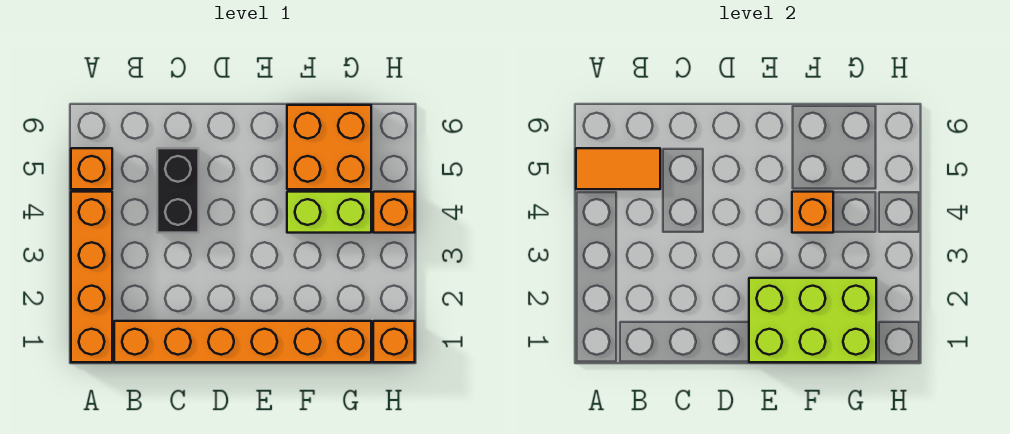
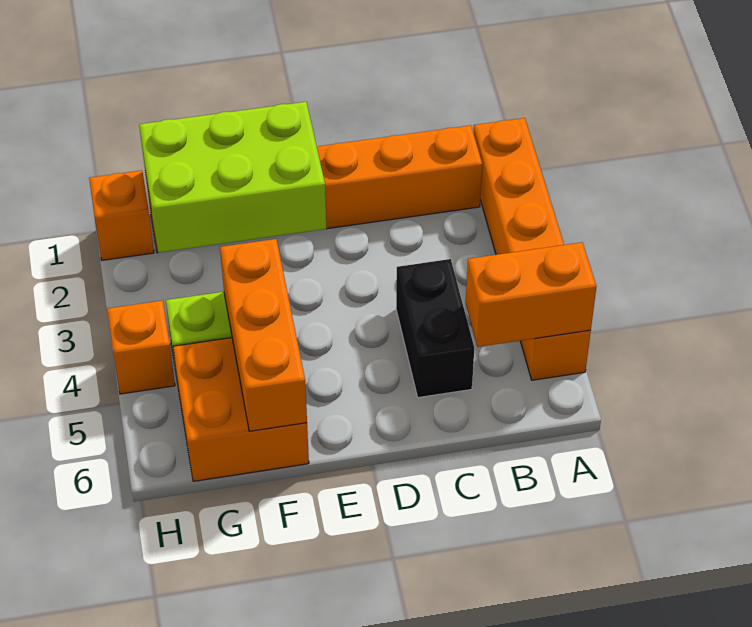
orange tile A5:B5 level 2 -> orange brick A5:B5 level 2
orange brick F4 level 2 -> orange brick F4:F6 level 2

